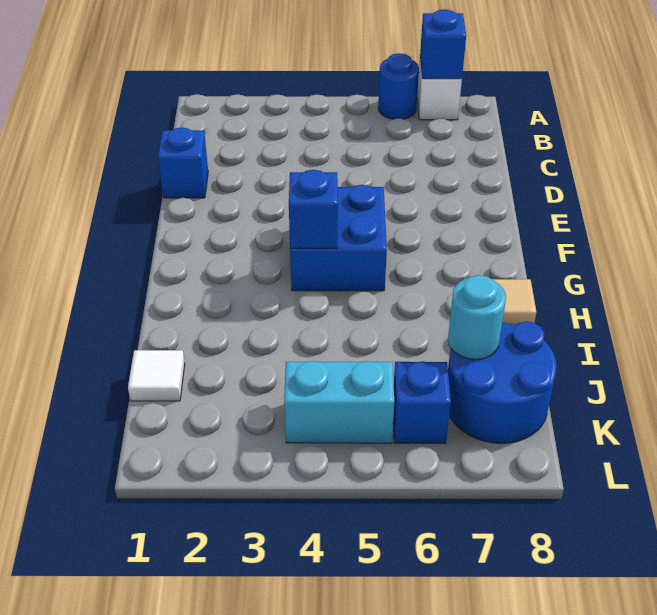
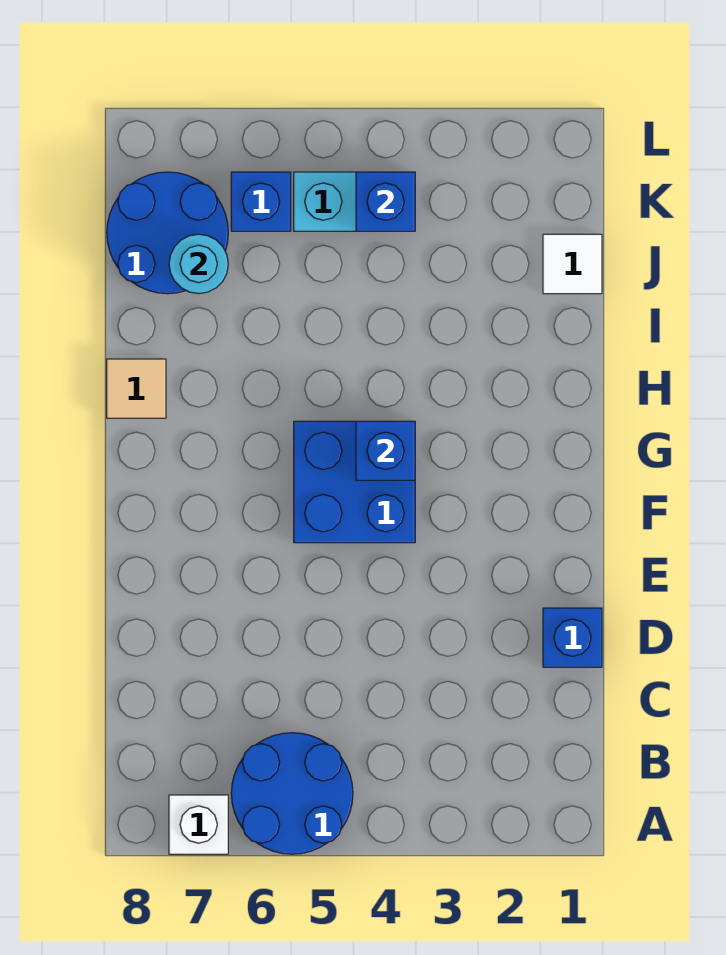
blue round brick A6 level 1 -> blue round brick A5:B6 level 1
blue brick A7 level 2 -> blue brick K4 level 2

